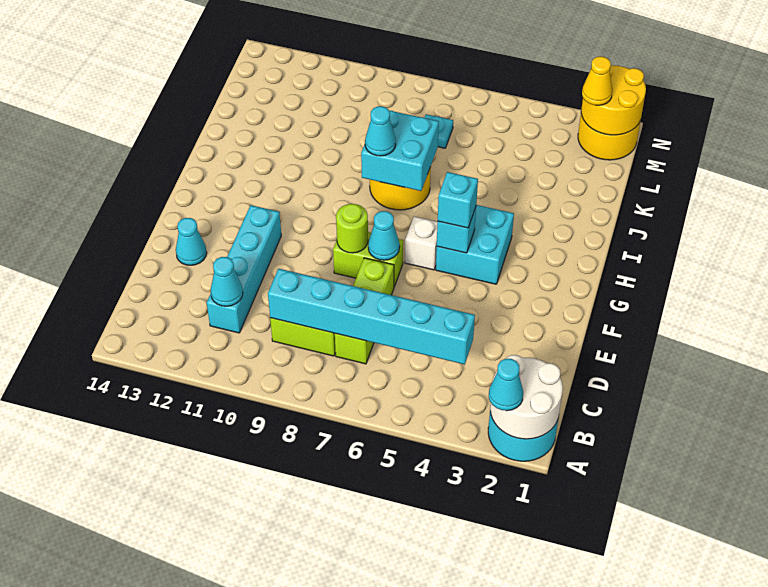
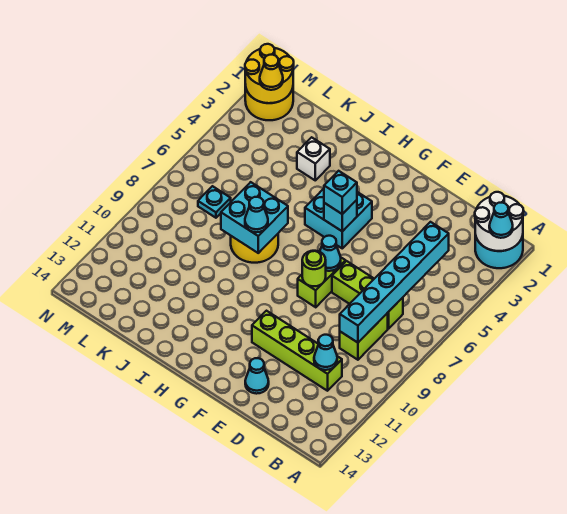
cyan brick C11:F11 level 1 -> lime brick C11:F11 level 1
white brick G6 level 1 -> white brick J3 level 1

